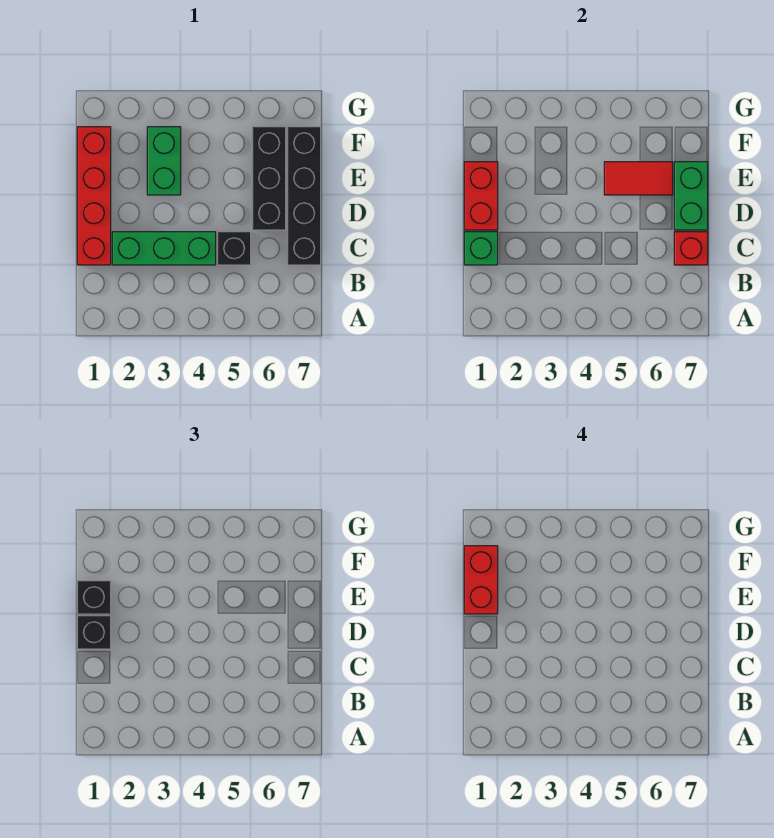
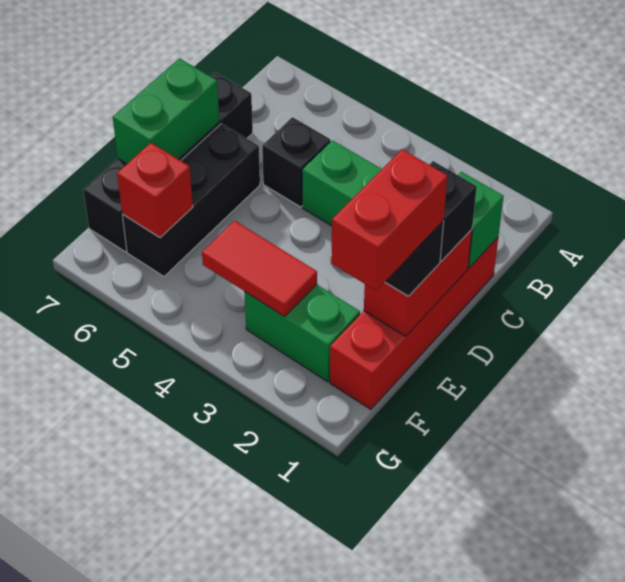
red brick C7 level 2 -> red brick F6 level 2
green brick E3:F3 level 1 -> green brick F2:F3 level 1
red tile E5:E6 level 2 -> red tile F3:F4 level 2

